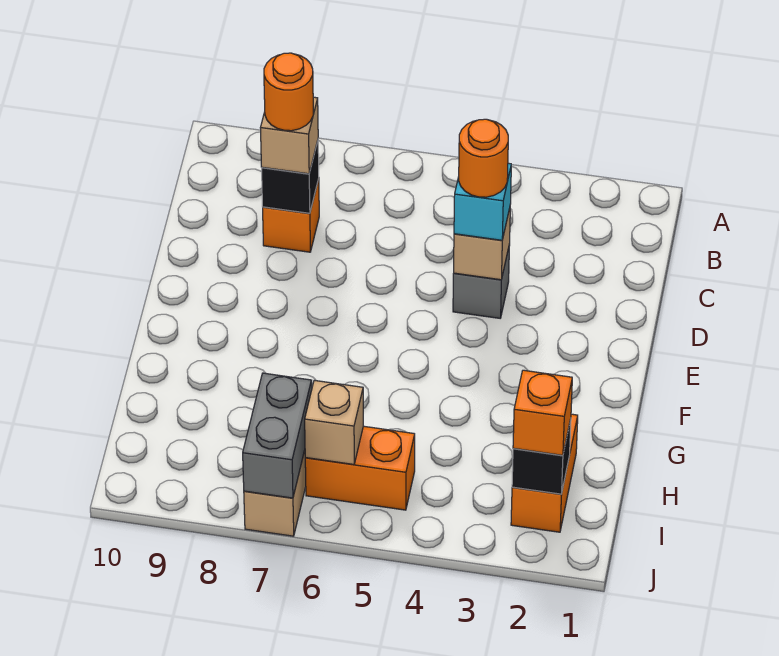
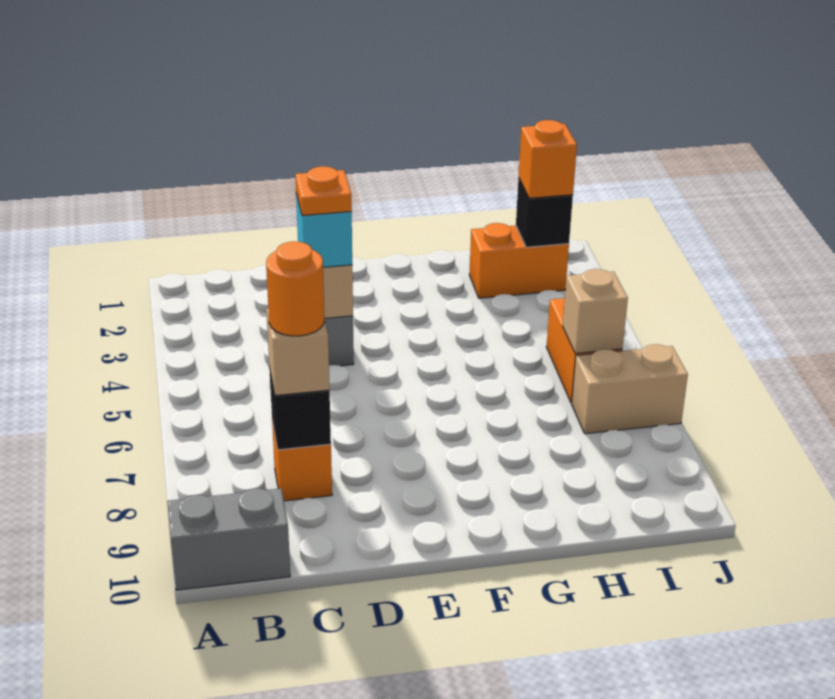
orange round brick D4 level 4 -> orange plate D4 level 4
grey brick I7:J7 level 2 -> grey brick A10:B10 level 1

